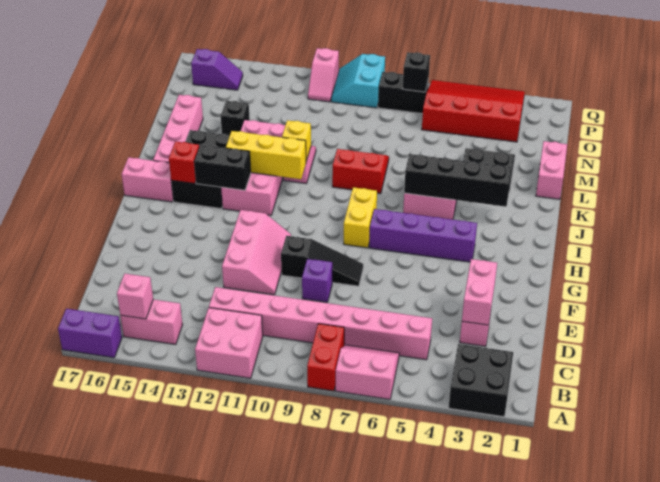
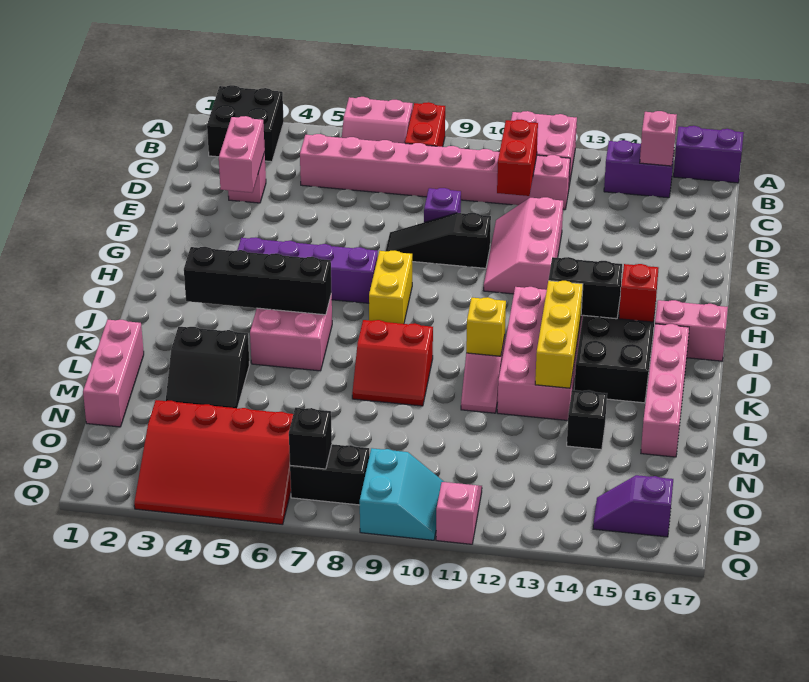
pink brick B14:B15 level 1 -> purple brick B14:B15 level 1
none -> red brick C11:D11 level 2
yellow brick J11:J13 level 2 -> yellow brick J13:L13 level 2
pink brick L1:M1 level 1 -> pink brick L1:N1 level 1

